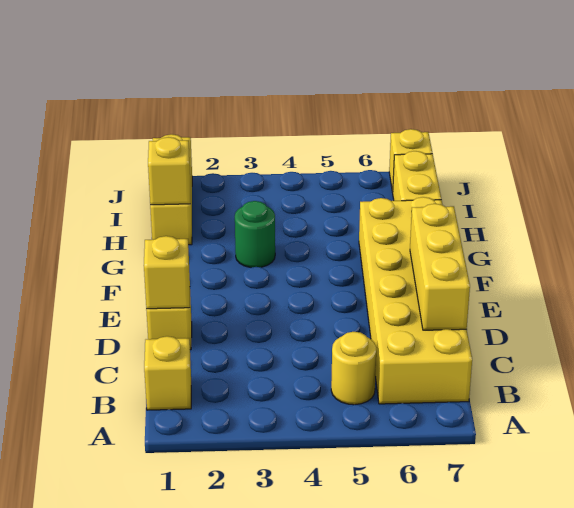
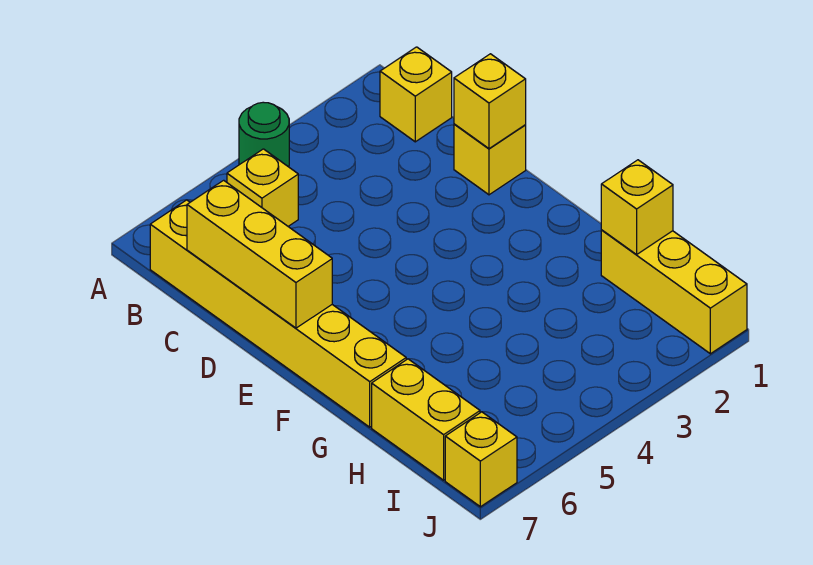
yellow round brick B5 level 1 -> yellow brick B5 level 1
yellow brick B6:G7 level 1 -> yellow brick B7:G7 level 1
green round brick G3 level 1 -> green round brick A4 level 1

